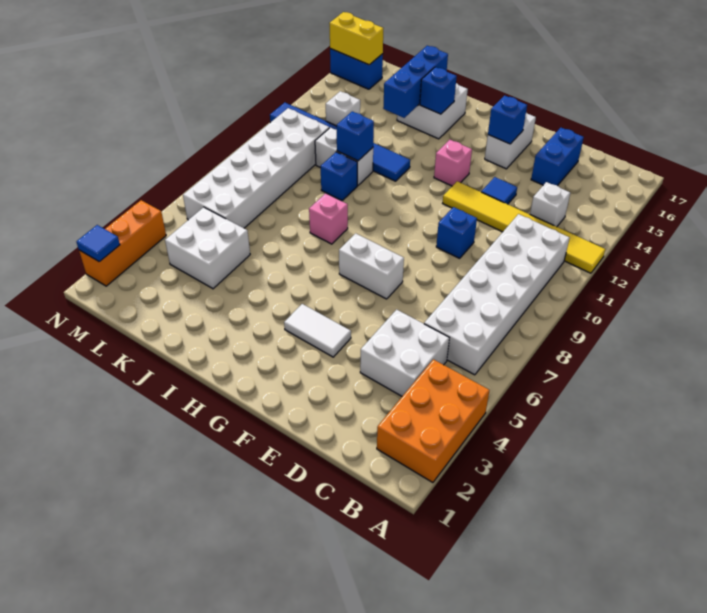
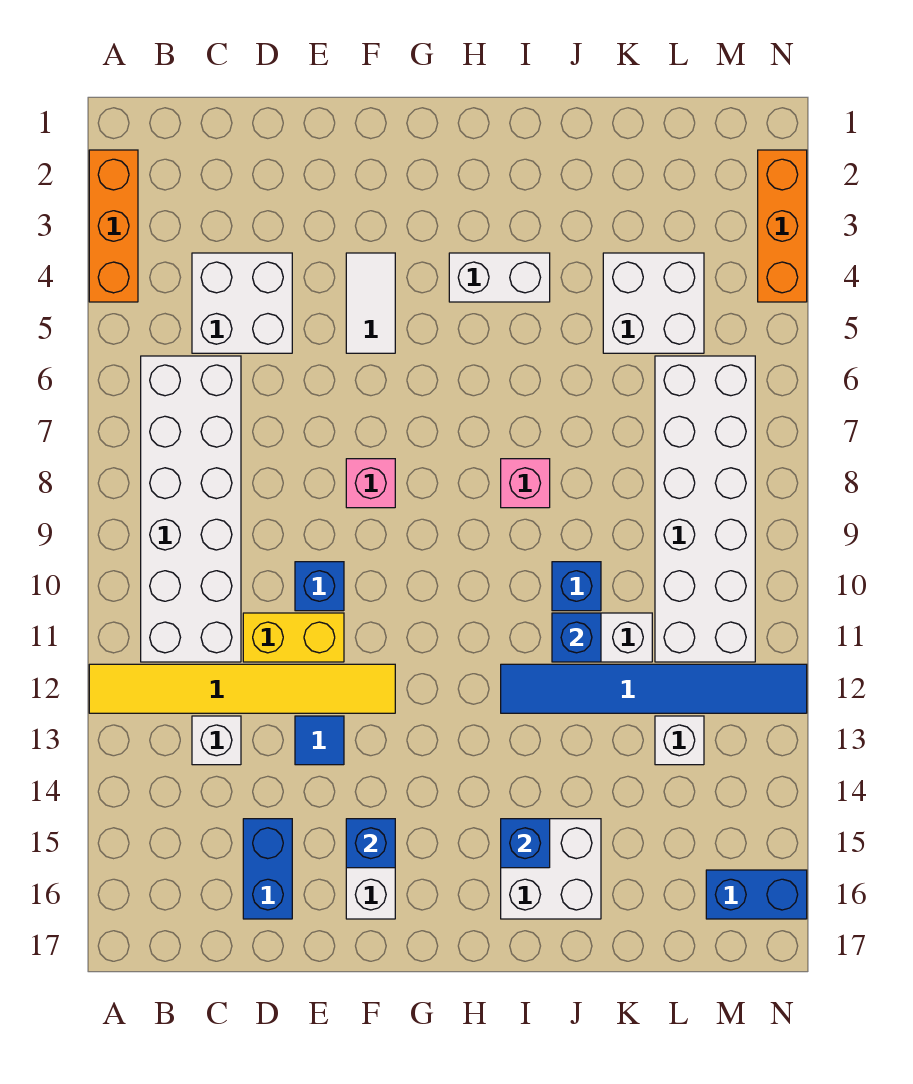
orange brick A2:B4 level 1 -> orange brick A2:A4 level 1
white tile F4:G4 level 1 -> white tile F4:F5 level 1
white brick F7:G7 level 1 -> white brick H4:I4 level 1
pink brick G13 level 1 -> pink brick F8 level 1
blue brick J14:J16 level 2 -> none
yellow brick M16:N16 level 2 -> yellow brick D11:E11 level 1
blue tile N2 level 2 -> none

